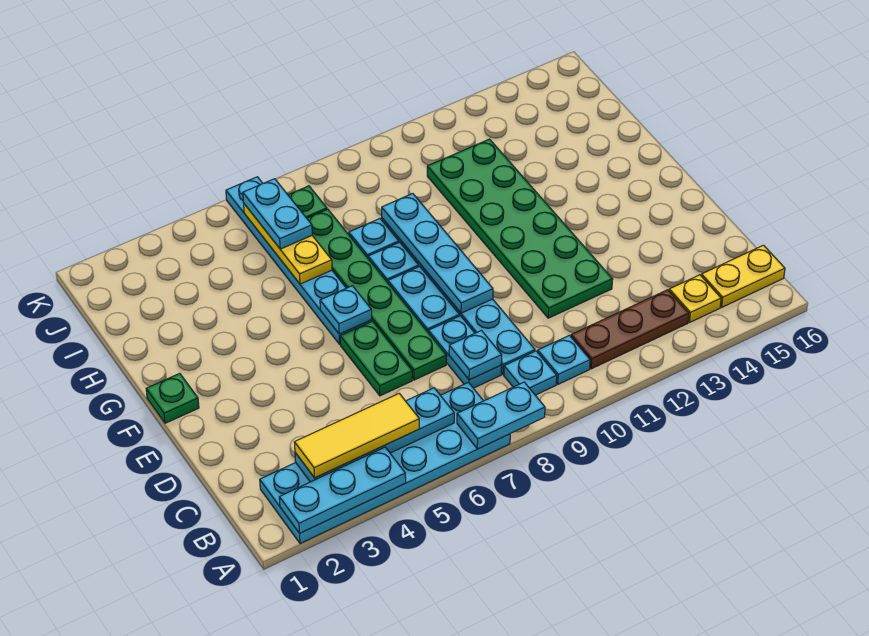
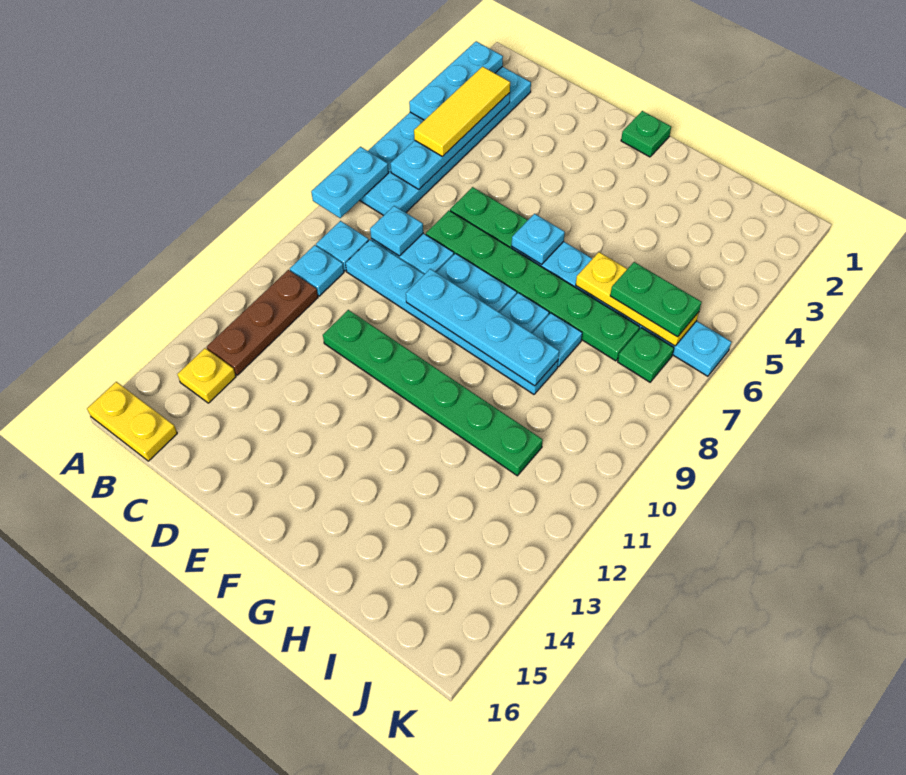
yellow plate B15:B16 level 1 -> yellow plate A16:B16 level 1
green plate D11:I12 level 1 -> green plate D11:I11 level 1
cyan plate I6:J6 level 3 -> green plate I6:J6 level 3

